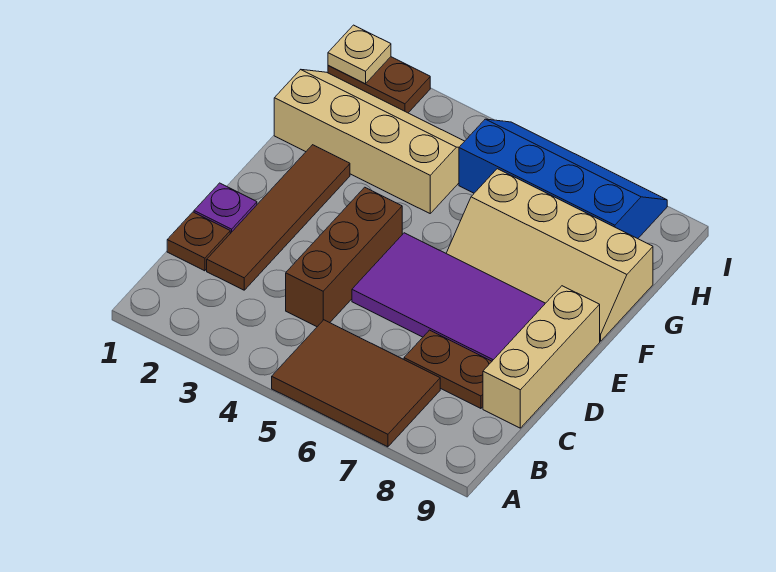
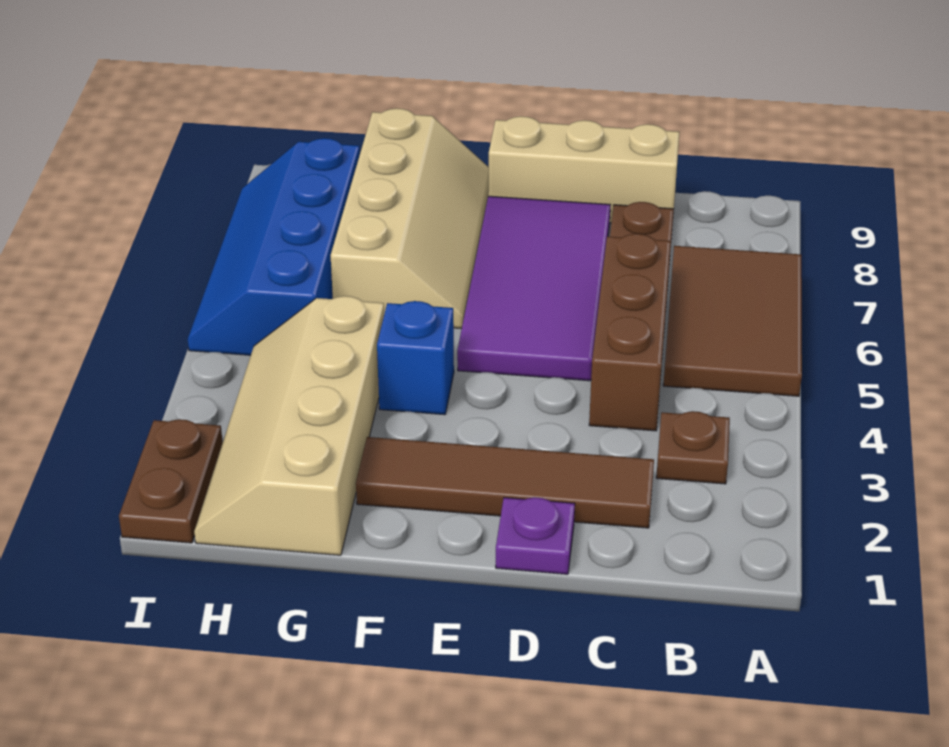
brown plate C1 level 1 -> brown plate B3 level 1
brown brick C4:E4 level 1 -> brown brick C4:C6 level 1
none -> blue brick F4 level 1
tan plate I1 level 2 -> none

